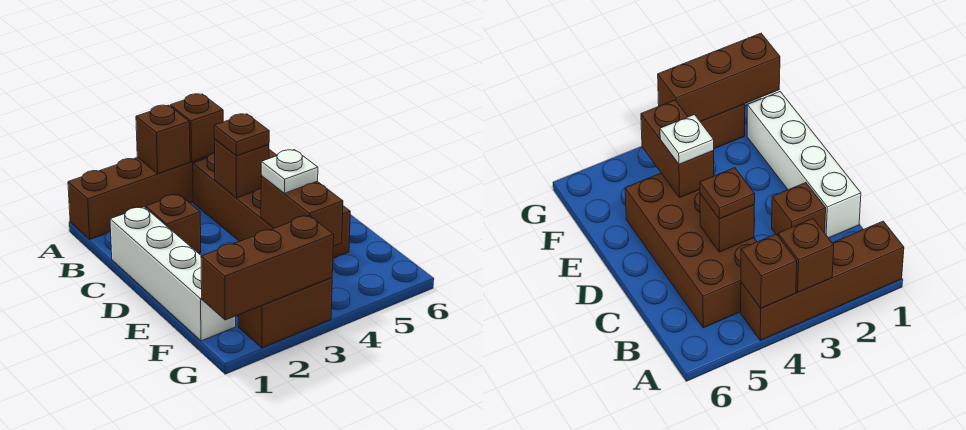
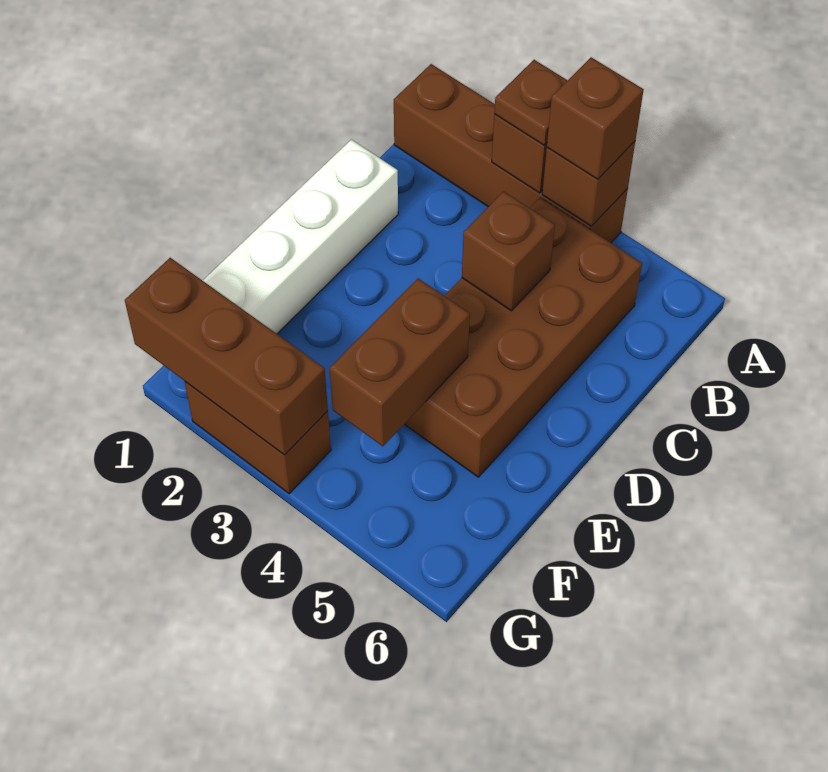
brown brick C2 level 1 -> brown brick A4 level 3
brown plate C4 level 3 -> brown plate A3 level 3
white plate E4 level 3 -> none

